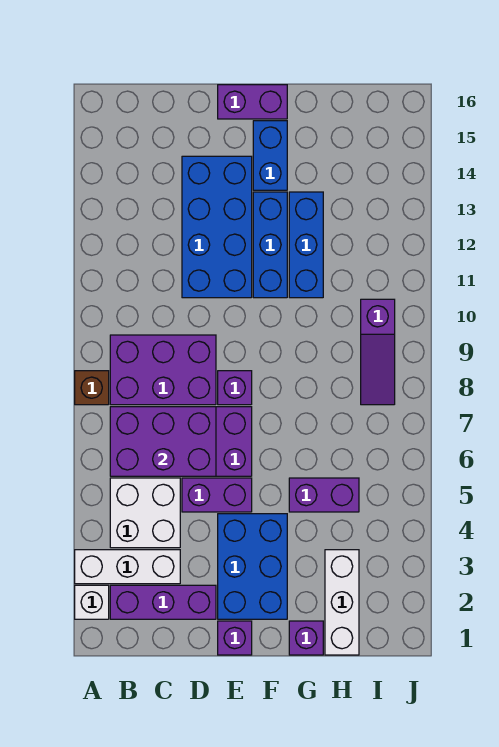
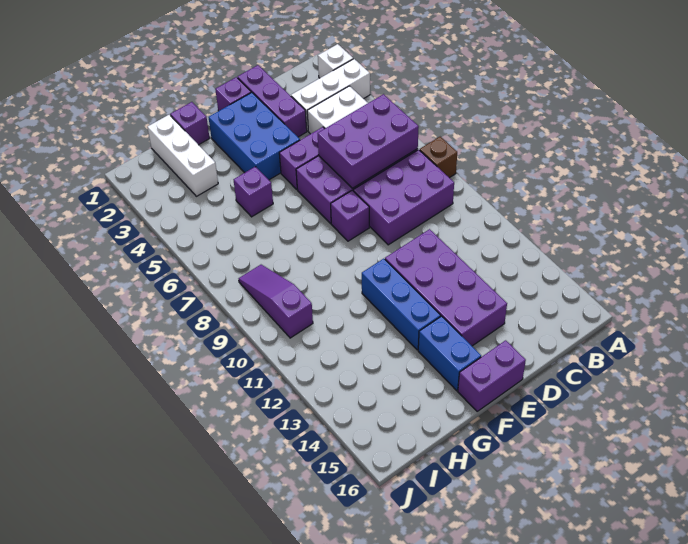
purple brick B2:D2 level 1 -> purple brick D1:D3 level 1
blue brick D11:E14 level 1 -> purple brick D11:E14 level 1
purple brick G5:H5 level 1 -> purple brick G5 level 1
blue brick G11:G13 level 1 -> none

